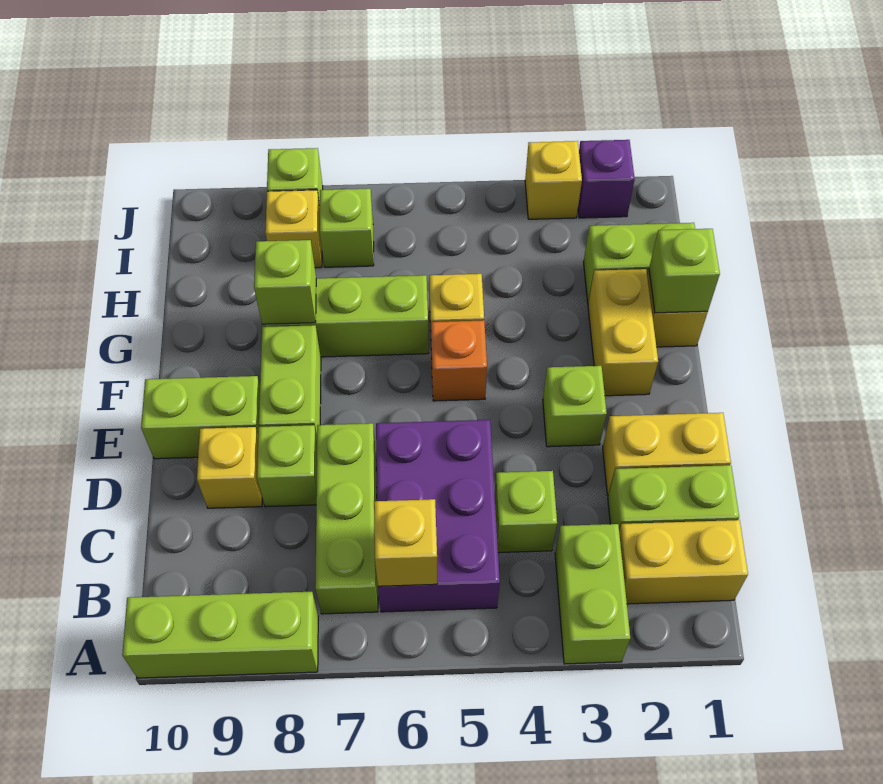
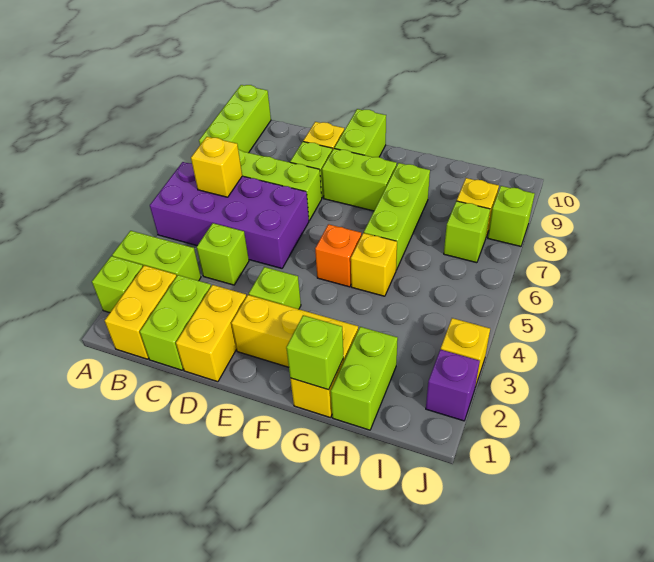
purple brick B5:D6 level 1 -> purple brick A5:D6 level 1
yellow brick F2:G2 level 1 -> yellow brick E2:G2 level 1
lime brick G8 level 2 -> lime brick A2 level 1

